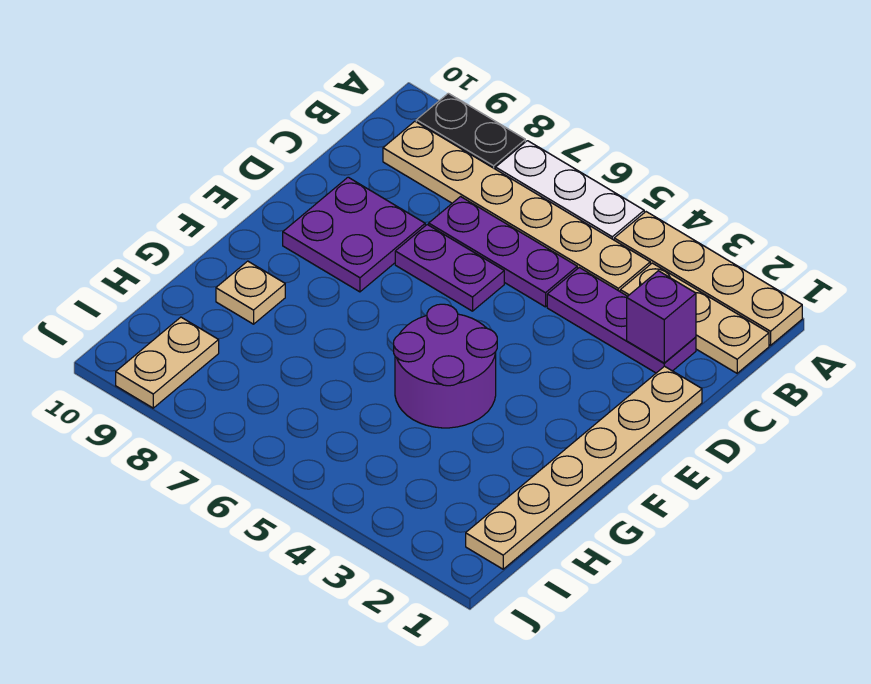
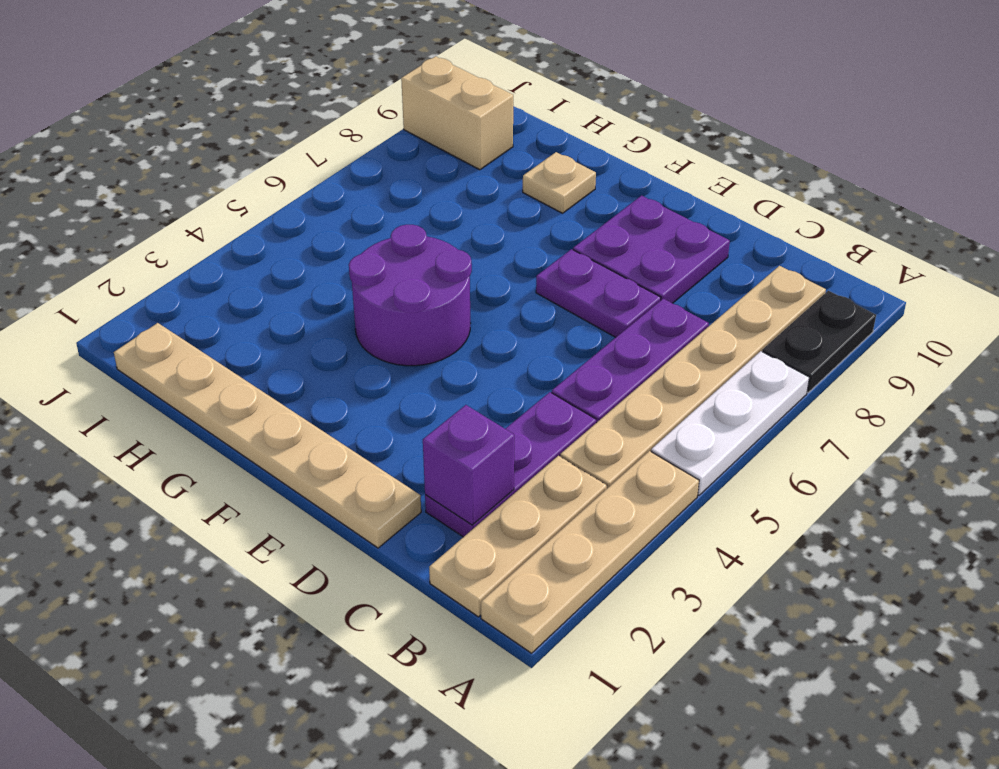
purple plate D6:D7 level 1 -> purple plate D7:E7 level 1
tan plate I9:J9 level 1 -> tan brick I9:J9 level 1

